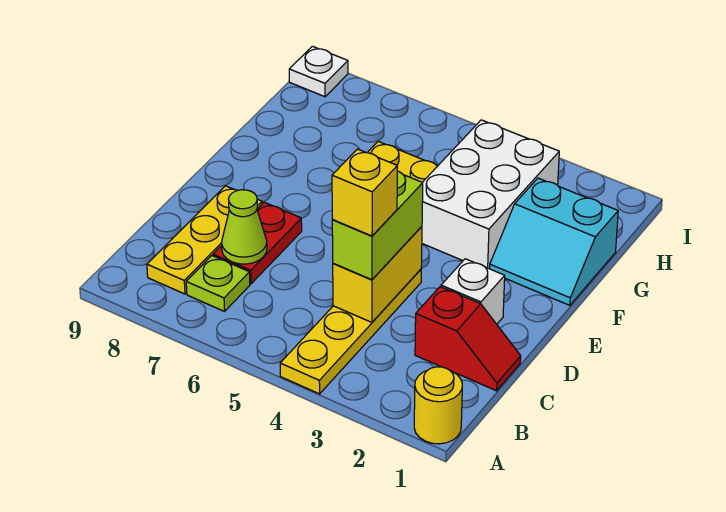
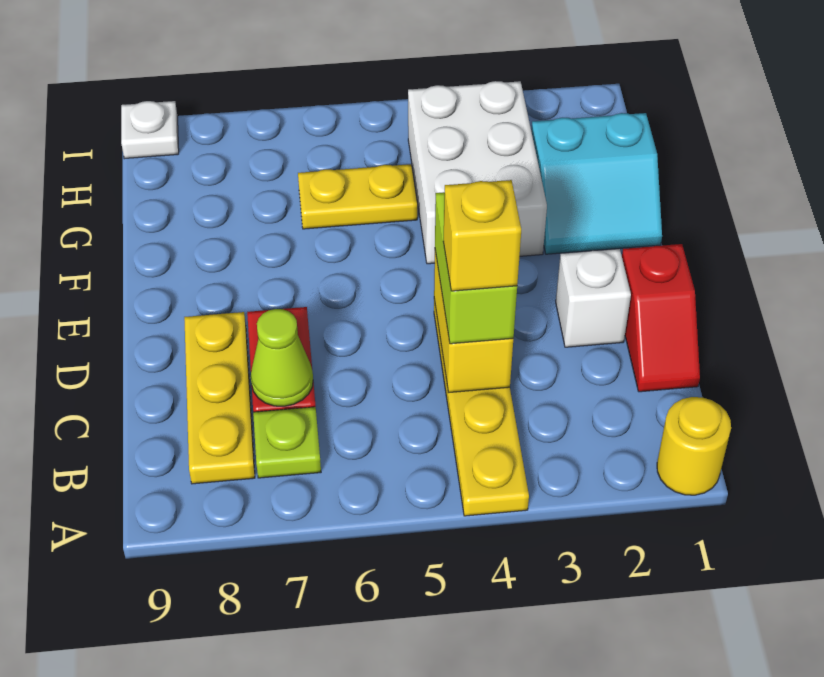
red slope C1:C2 level 1 top 2 -> red slope C1:D1 level 1 top D

